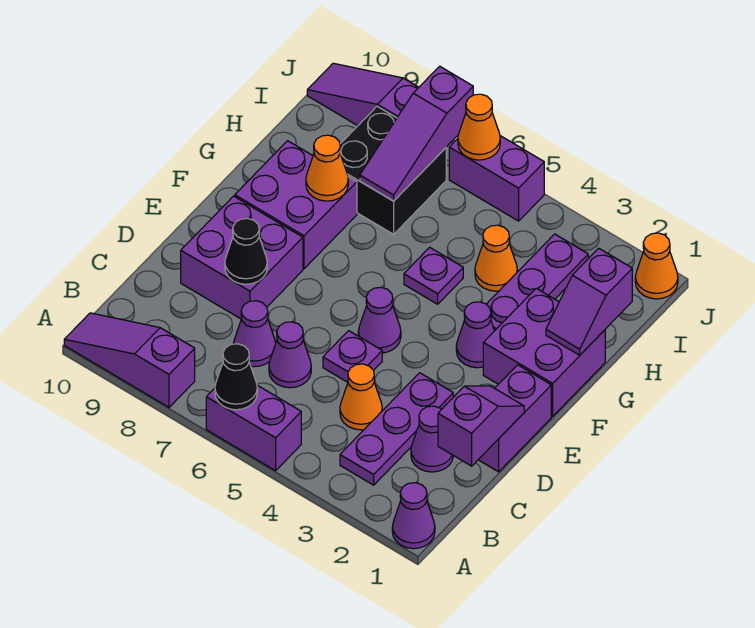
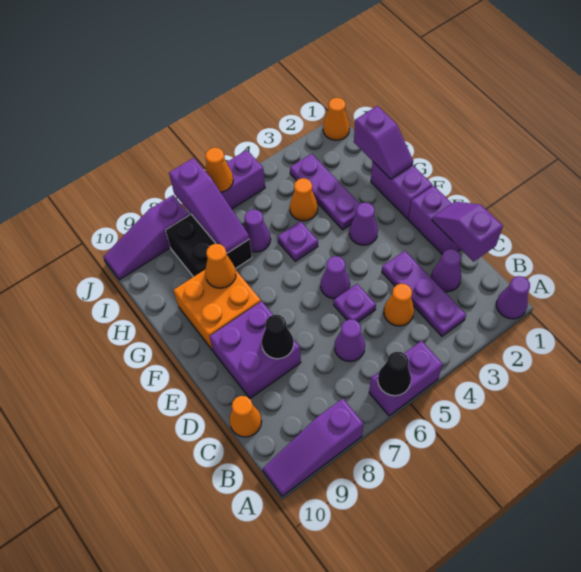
purple cone C7 level 1 -> purple cone H6 level 1
none -> orange cone C10 level 1
purple brick F1:G2 level 1 -> purple brick F1:G1 level 1
purple brick F8:G9 level 1 -> orange brick F8:G9 level 1

